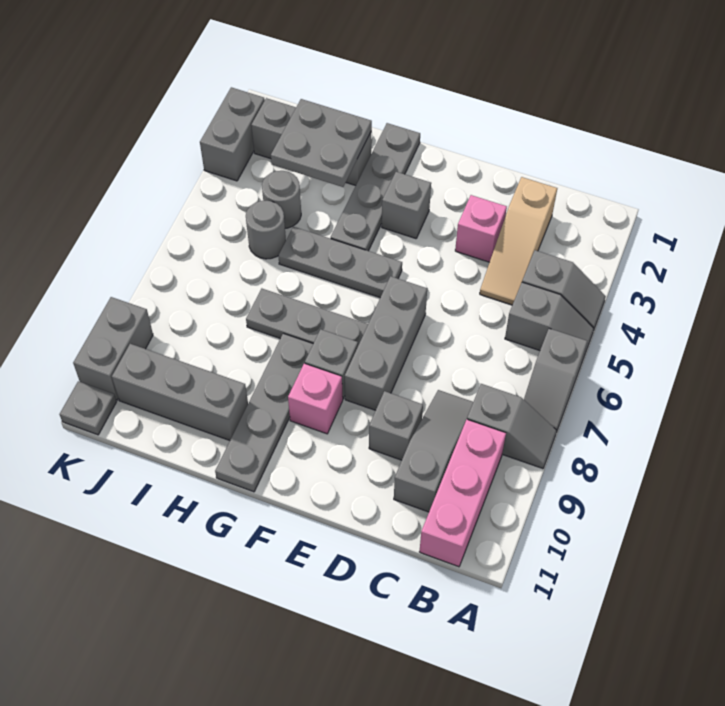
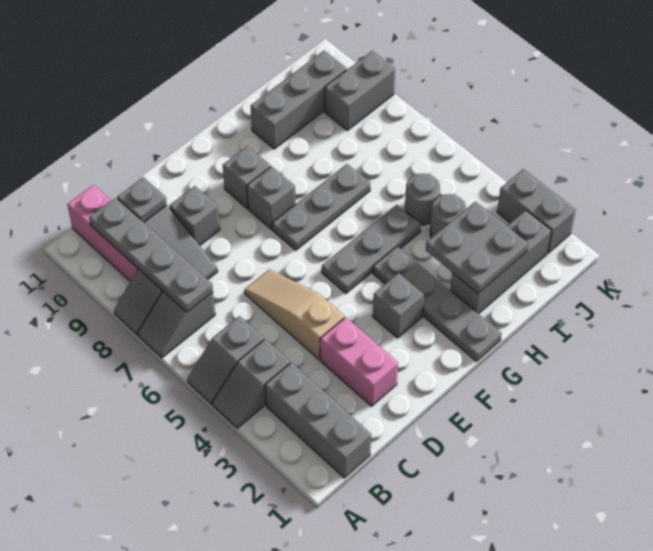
grey slope A6:A7 level 1 top 6 -> grey slope A7:B7 level 1 top B
tan slope C2:C4 level 1 top 2 -> tan slope D4:D6 level 1 top 4
pink brick D3 level 1 -> pink brick D2:D3 level 1
grey brick E6:E8 level 1 -> grey brick B1:B3 level 1
pink brick F9 level 1 -> grey brick F9 level 1
grey plate G8:G11 level 1 -> grey plate B7:B10 level 2
grey brick K9:K10 level 1 -> grey brick J9:K9 level 1
grey plate K11 level 1 -> grey plate C10 level 2

